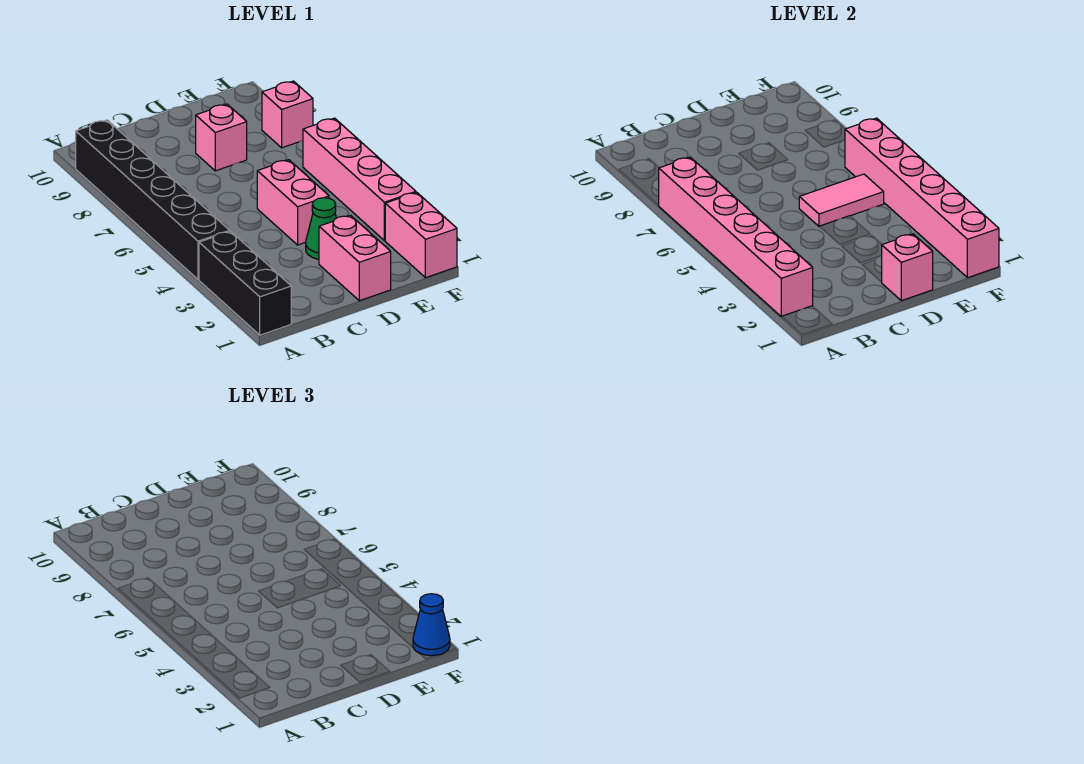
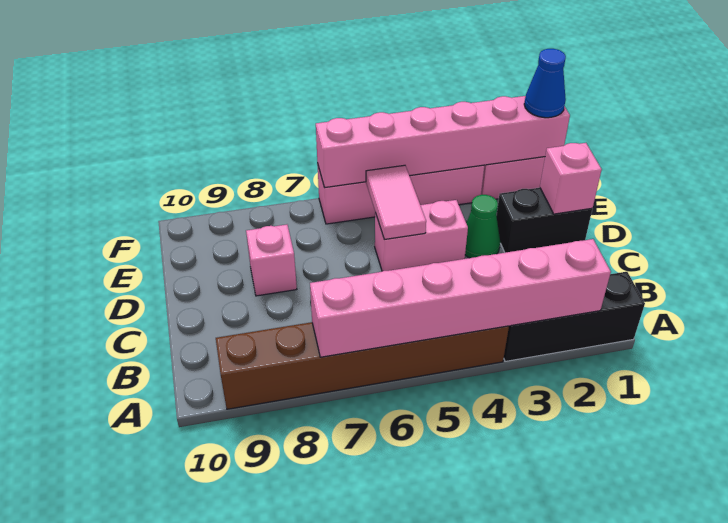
black brick A4:A9 level 1 -> brown brick A4:A9 level 1
pink brick D1:D2 level 1 -> black brick D1:D2 level 1
pink brick F8 level 1 -> none

